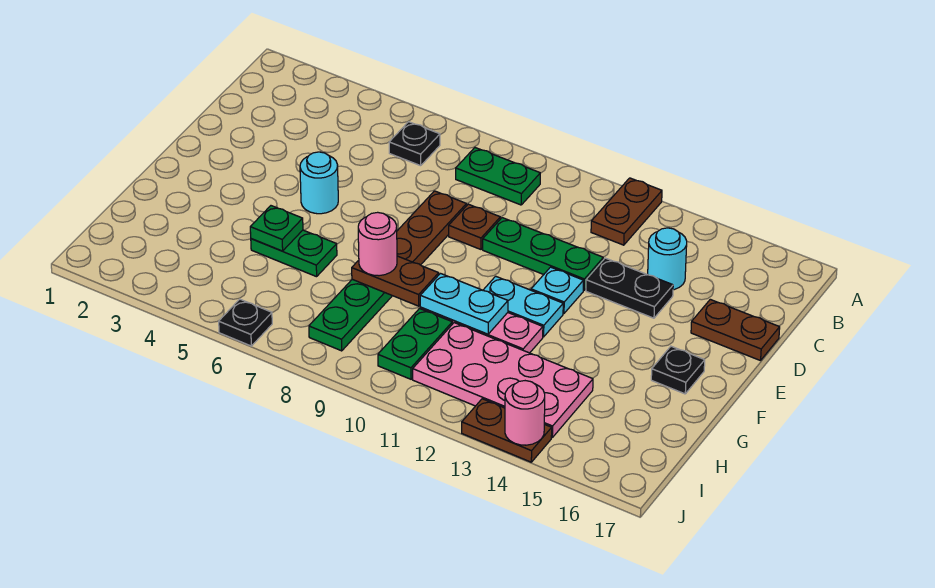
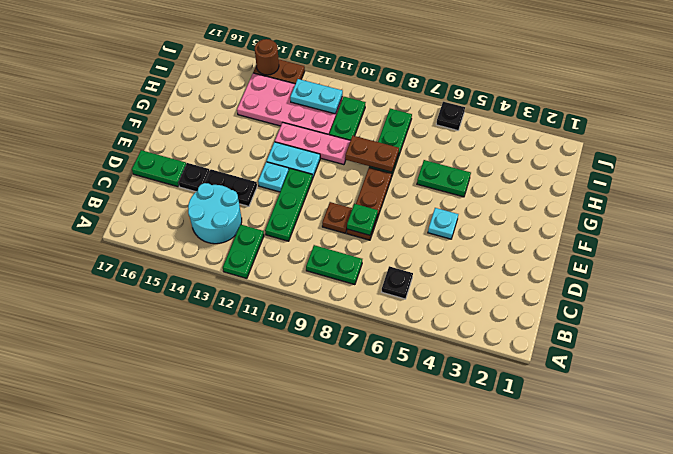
brown plate A12:B12 level 1 -> green plate A12:B12 level 1
cyan round brick C14 level 1 -> cyan round brick B13:C14 level 1
green plate D10:D12 level 1 -> green plate C11:E11 level 1
brown plate D16:D17 level 1 -> green plate D16:D17 level 1
cyan round brick E5 level 1 -> cyan plate E5 level 1
black plate F16 level 1 -> black plate D15 level 1
green plate G5 level 2 -> green plate D8 level 2
pink round brick G8 level 3 -> none
cyan plate G10:G11 level 2 -> cyan plate I11:I12 level 2
pink round brick J14 level 2 -> brown round brick J14 level 2

